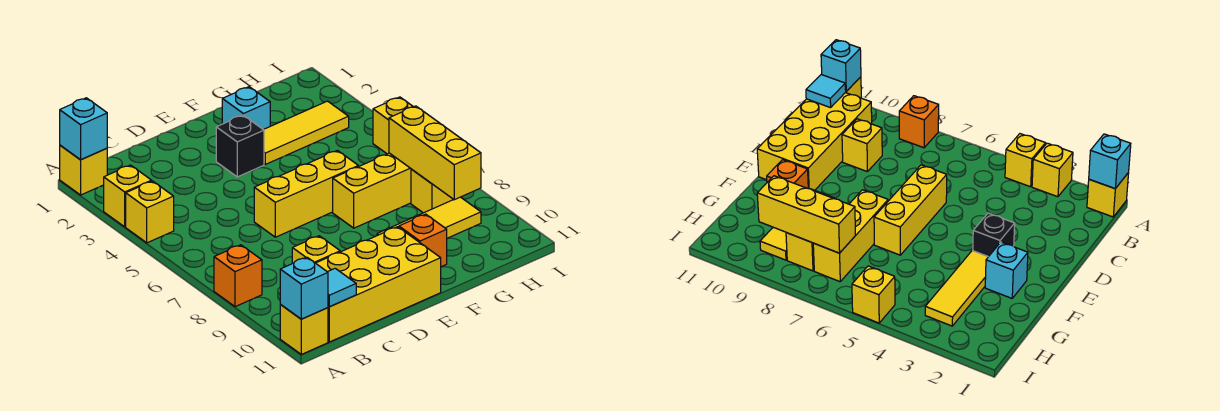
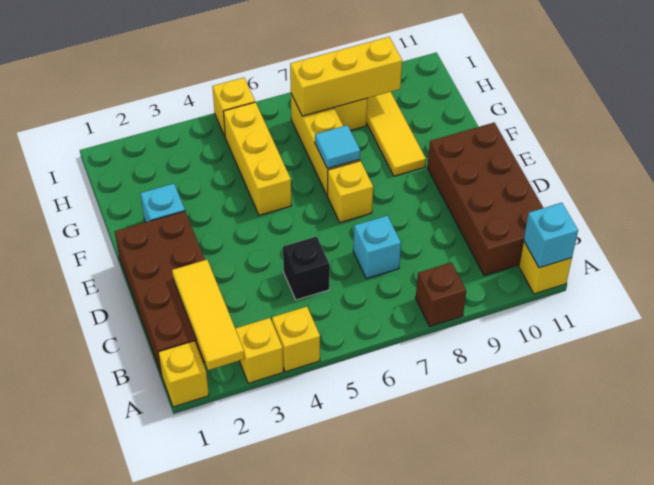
cyan brick A1 level 2 -> cyan brick C7 level 1
orange brick A8 level 1 -> brown brick A8 level 1
none -> brown brick B1:E2 level 1
yellow brick B10:E11 level 1 -> brown brick B10:E11 level 1
cyan tile B11 level 2 -> cyan tile F7 level 2
yellow brick C9 level 1 -> yellow brick E7 level 1
yellow brick D6:F6 level 1 -> yellow brick F5:H5 level 1
black brick E3 level 1 -> black brick C5 level 1
yellow tile F3:H3 level 1 -> yellow tile A2:C2 level 2
orange brick F10 level 1 -> none

